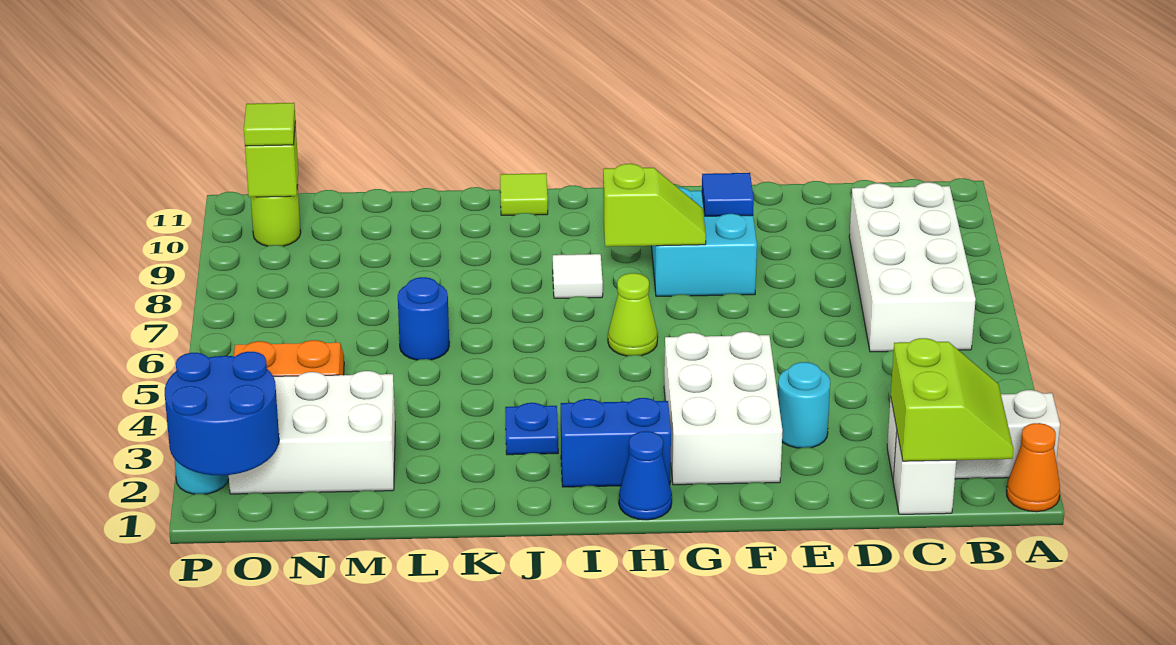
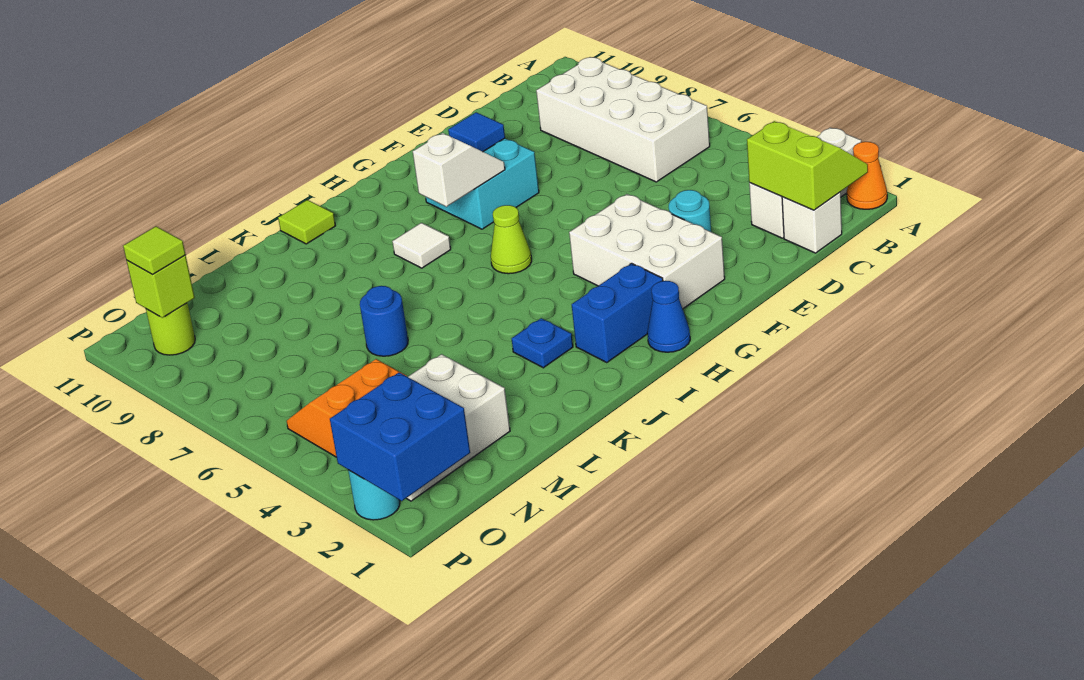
lime slope G8:H8 level 2 top H -> white slope G8:H8 level 2 top H
blue round brick O1:P2 level 2 -> blue brick O1:P2 level 2

